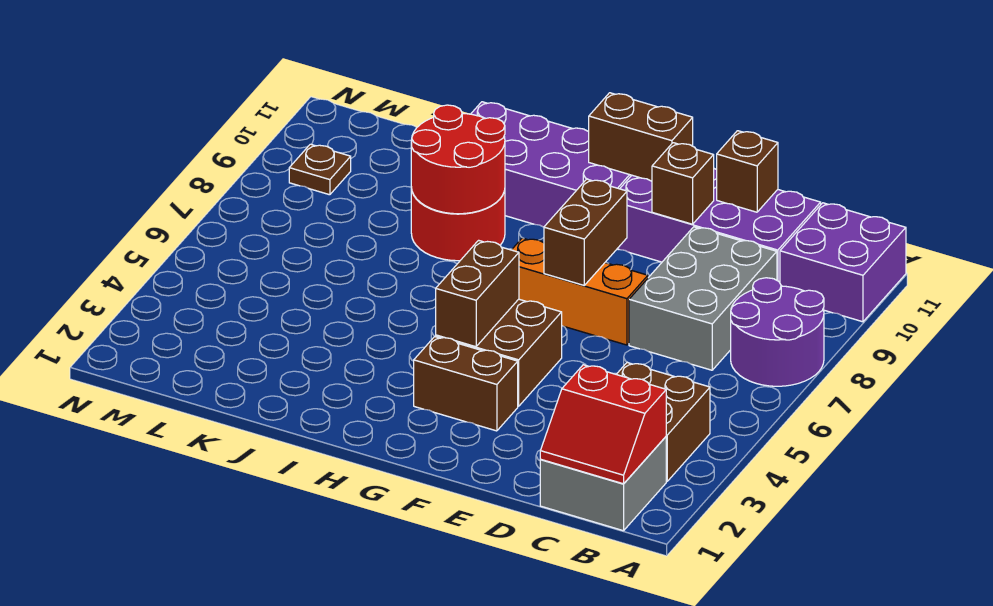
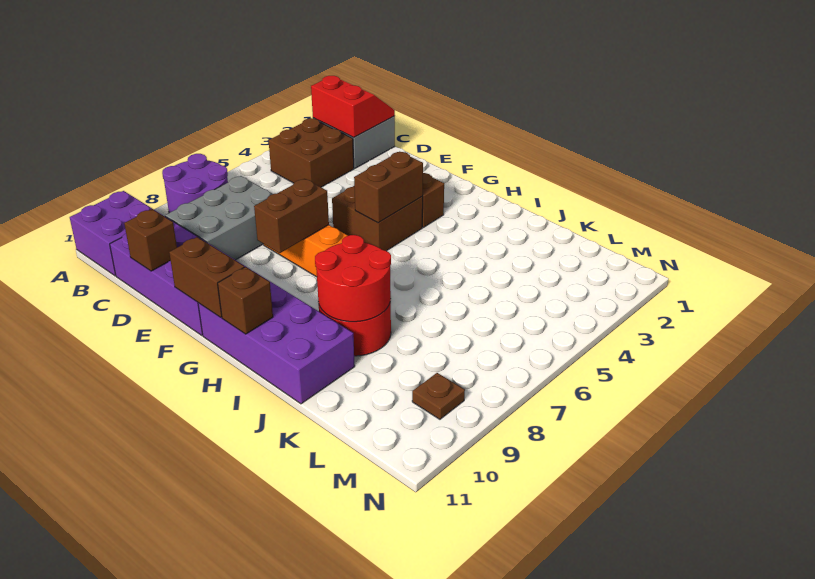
brown brick E10 level 2 -> brown brick H11 level 2

